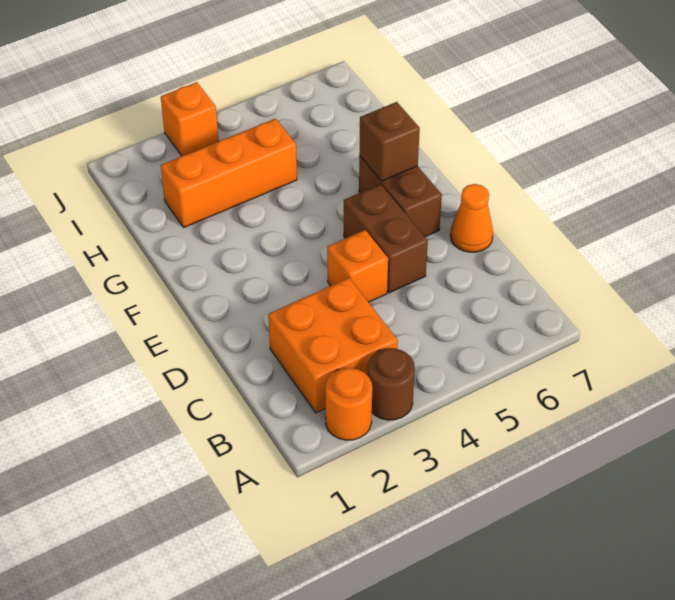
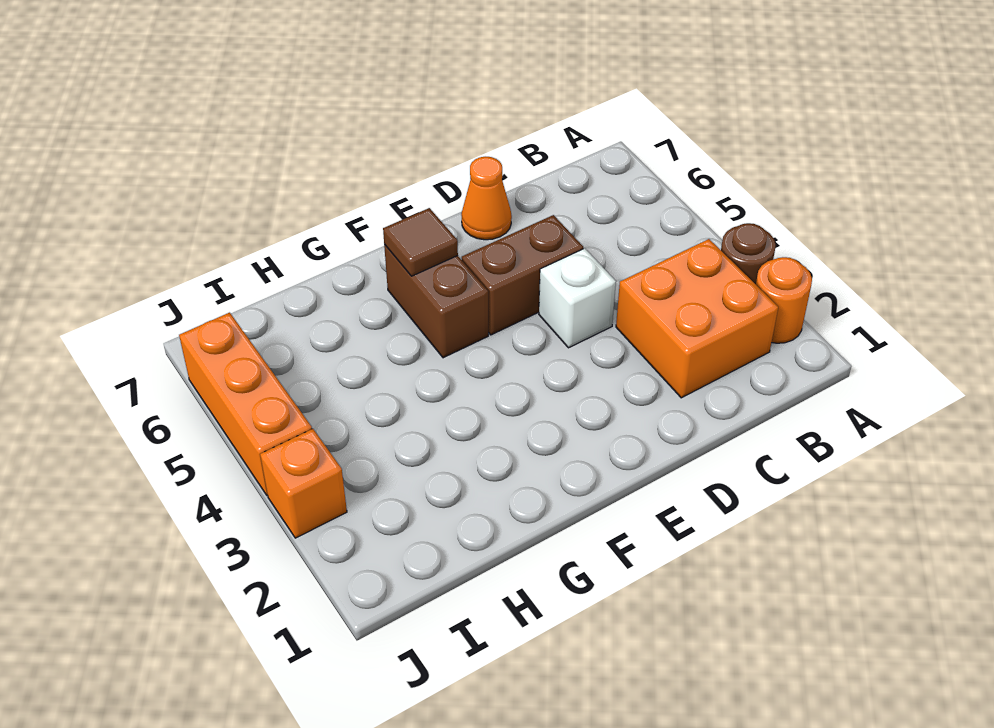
orange brick D4 level 1 -> white brick D4 level 1
brown brick E6:F6 level 1 -> brown brick F5:F6 level 1
brown brick F6 level 2 -> brown tile F6 level 2
orange brick H2:H4 level 1 -> orange brick J4:J6 level 1

